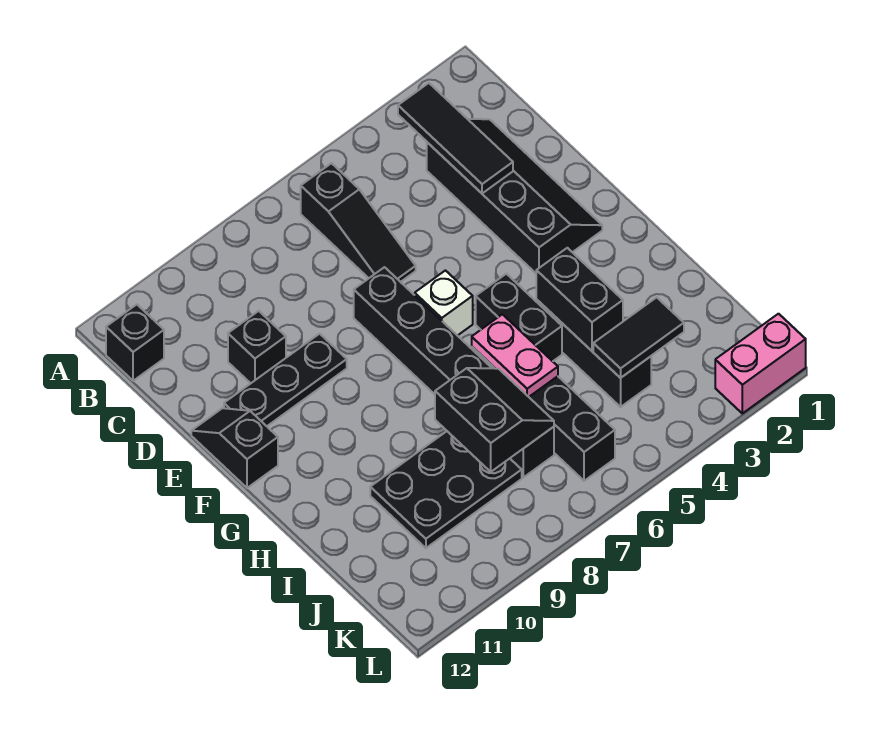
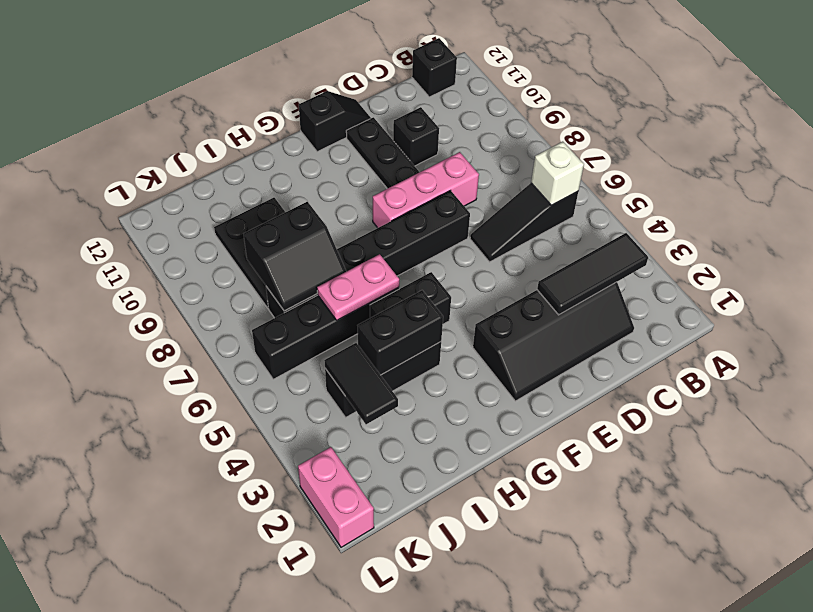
none -> pink brick D8:F8 level 1
white brick F6 level 1 -> white brick B6 level 2

